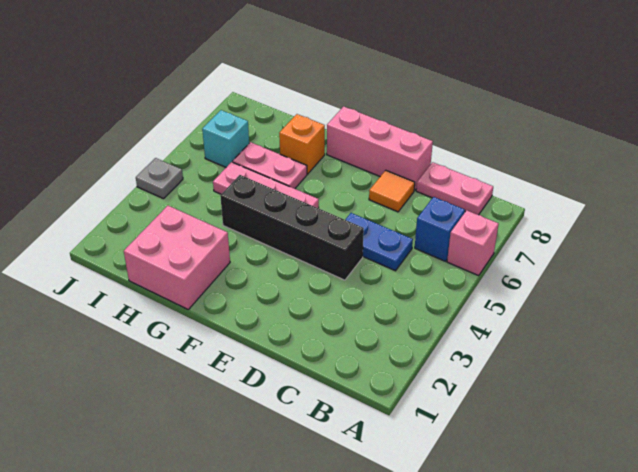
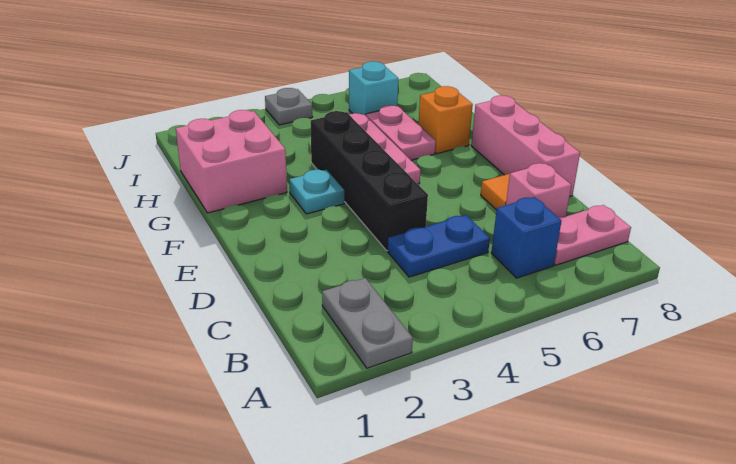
none -> grey plate A2:B2 level 1
pink brick A6 level 1 -> pink brick C7 level 1
pink plate B8:C8 level 1 -> pink plate B7:B8 level 1
blue plate C5:D5 level 1 -> blue plate C4:C5 level 1
none -> cyan plate F3 level 1

